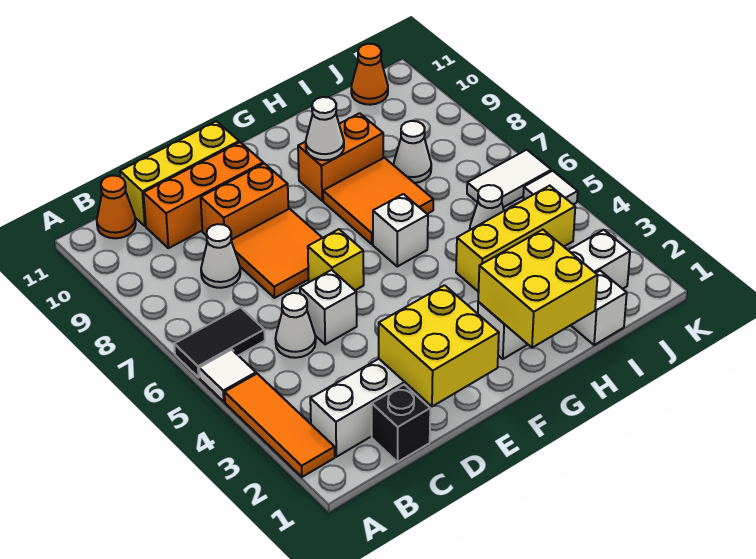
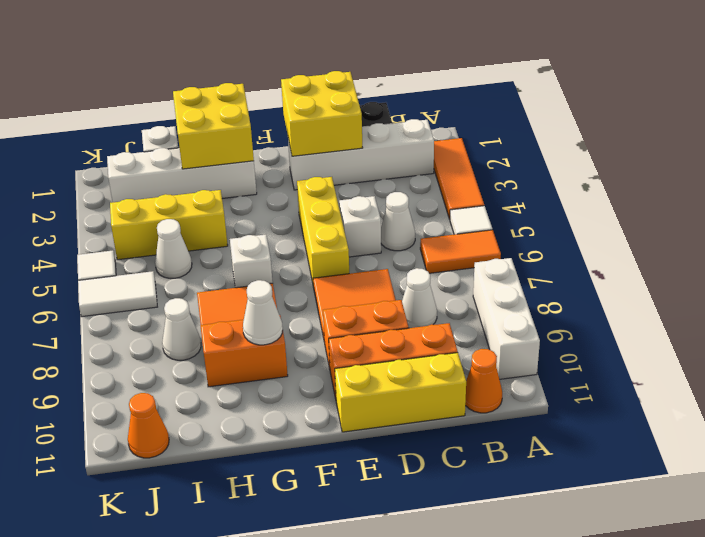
black tile A6:B6 level 1 -> orange tile A6:B6 level 1
none -> white brick A8:A10 level 1
yellow brick E6 level 1 -> yellow brick E4:E6 level 1

